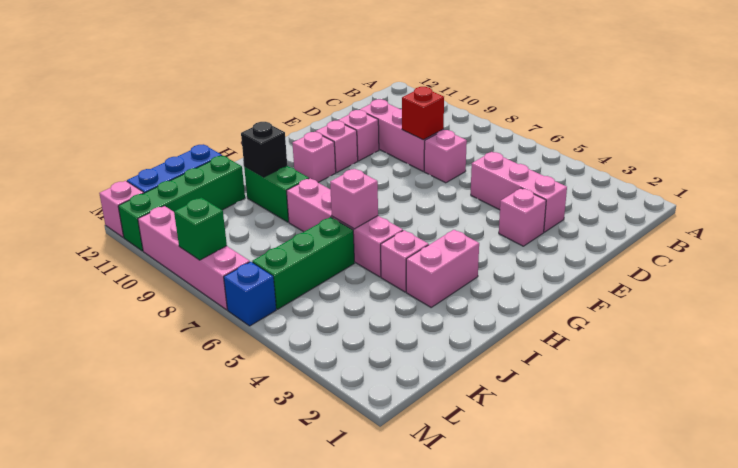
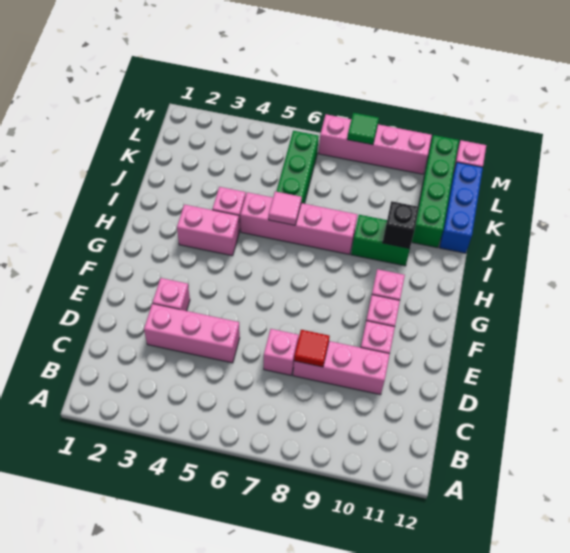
red brick D8 level 2 -> red tile D8 level 2
pink brick H3:I3 level 1 -> pink brick H3:H4 level 1
pink brick I6 level 2 -> pink tile I6 level 2
blue brick M6 level 1 -> none
green brick M8 level 2 -> green tile M8 level 2

